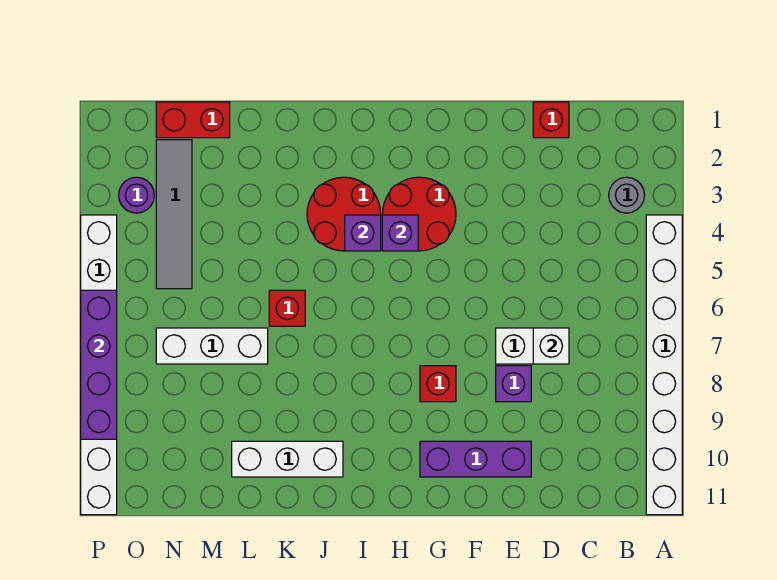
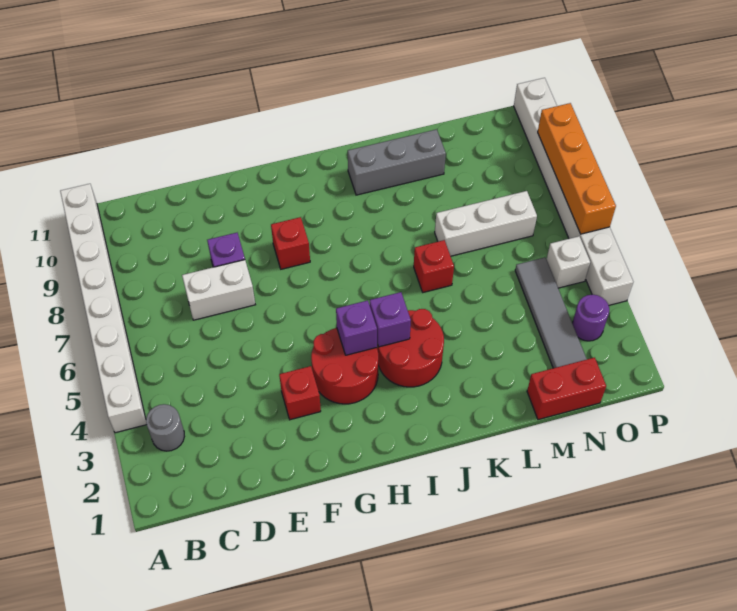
red brick D1 level 1 -> red brick F3 level 1
white brick D7 level 2 -> white brick O5 level 1
purple brick E10:G10 level 1 -> none
white brick J10:L10 level 1 -> grey brick J10:L10 level 1
purple brick P6:P9 level 2 -> orange brick P6:P9 level 2

